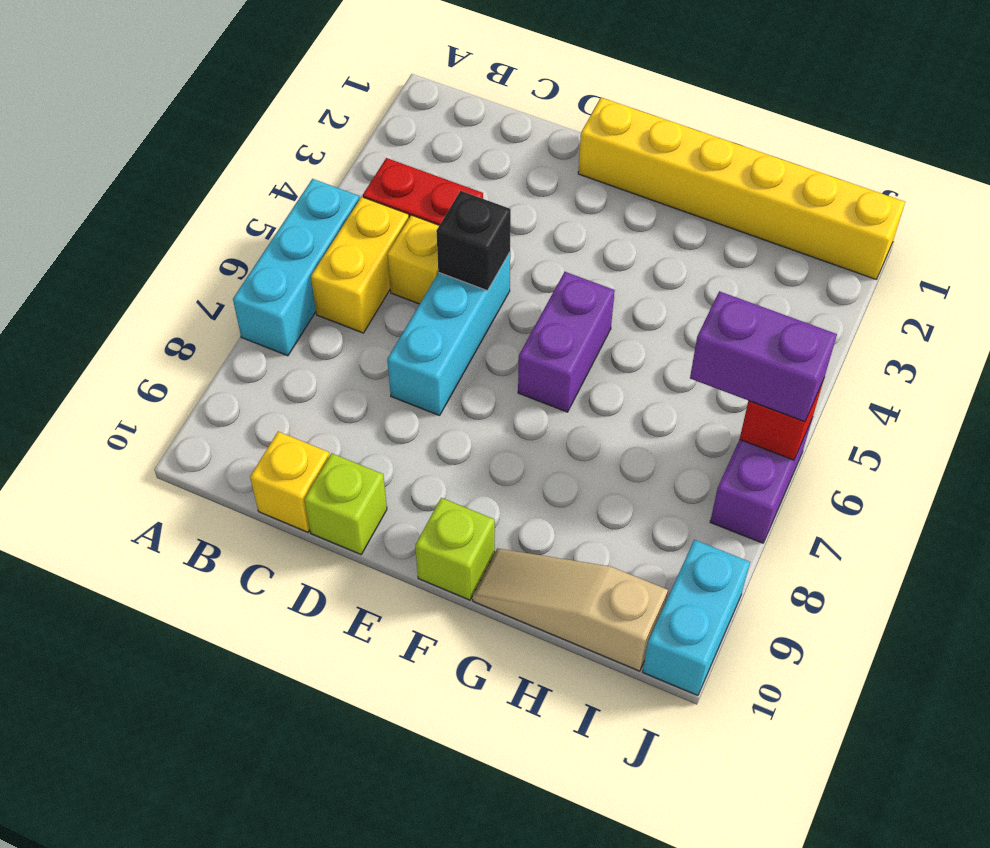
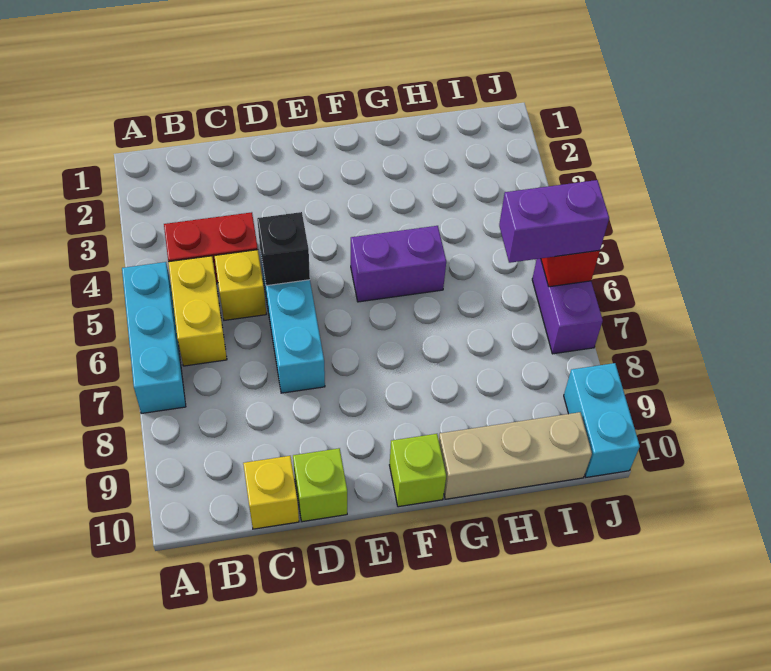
yellow brick E1:J1 level 1 -> none
purple brick F5:F6 level 1 -> purple brick F5:G5 level 1
tan slope G10:I10 level 1 top I -> tan brick G10:I10 level 1

